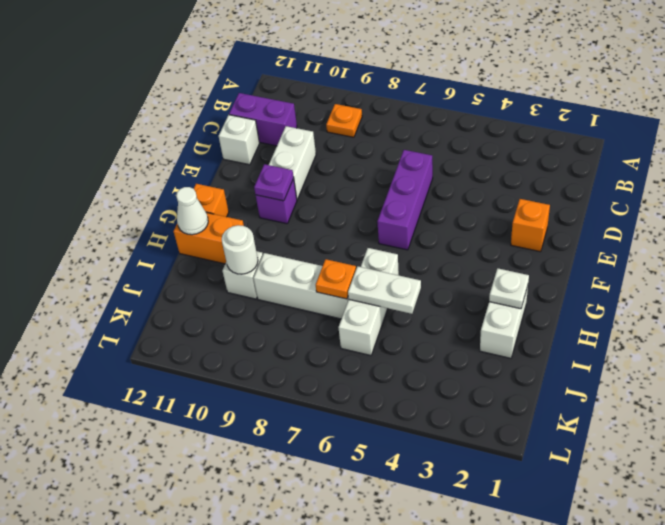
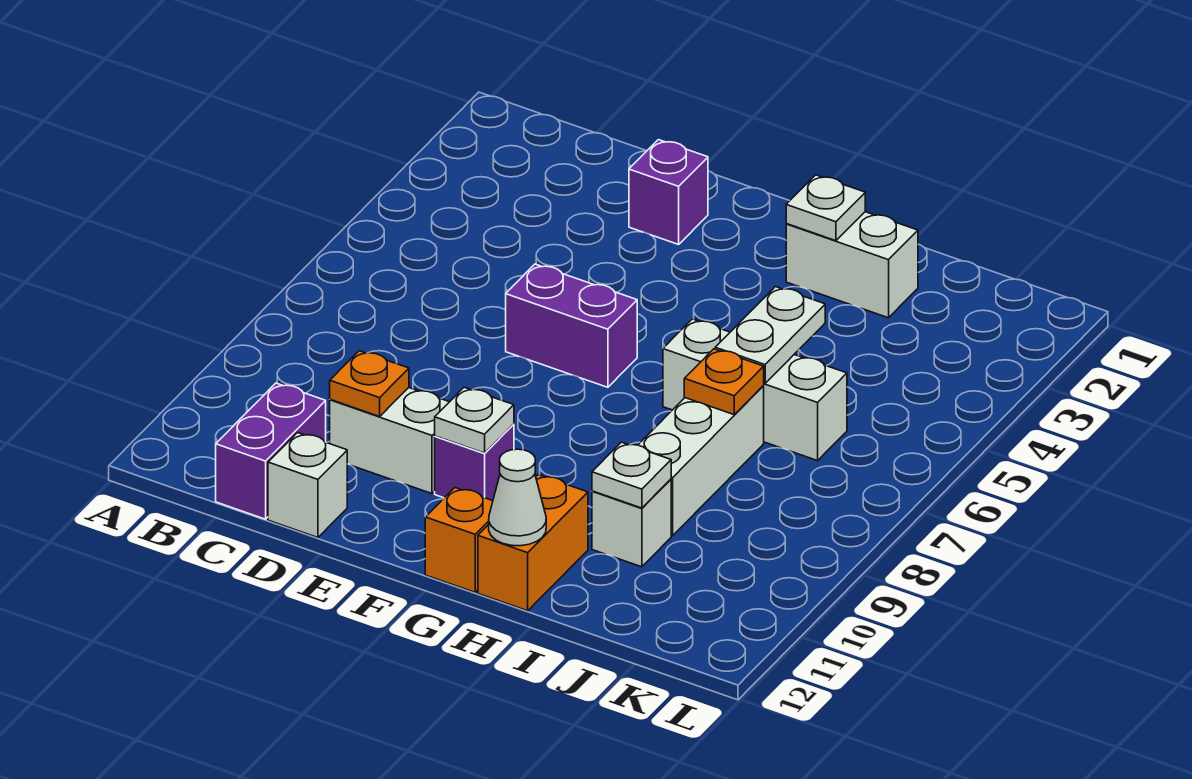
orange plate B9 level 1 -> orange plate D10 level 2
purple brick D6:F6 level 1 -> purple brick E6:F6 level 1
orange brick E2 level 1 -> purple brick E2 level 1
purple plate F10 level 2 -> white plate F10 level 2
white round brick I10 level 2 -> white plate I10 level 2

